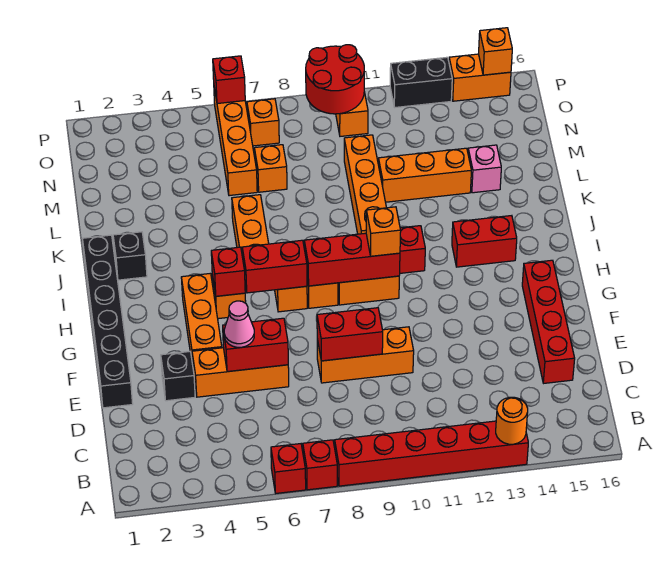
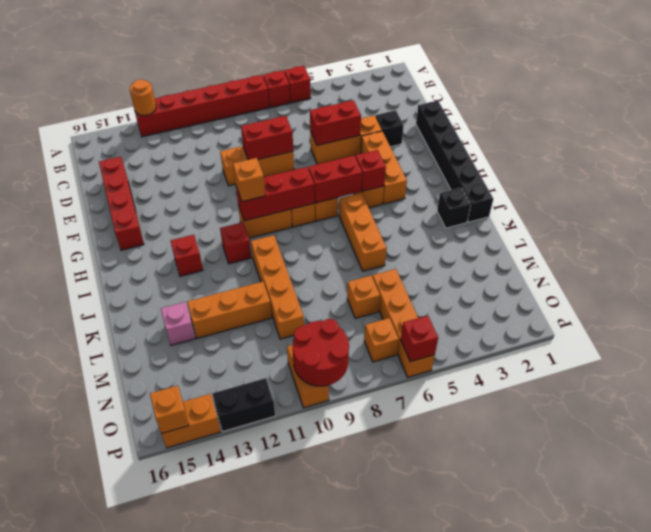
pink cone E5 level 3 -> none
red brick I13:I14 level 1 -> red brick I13 level 1

